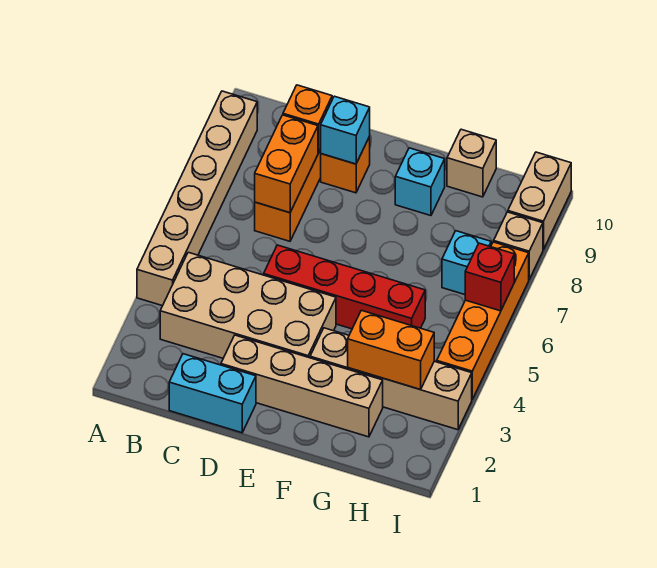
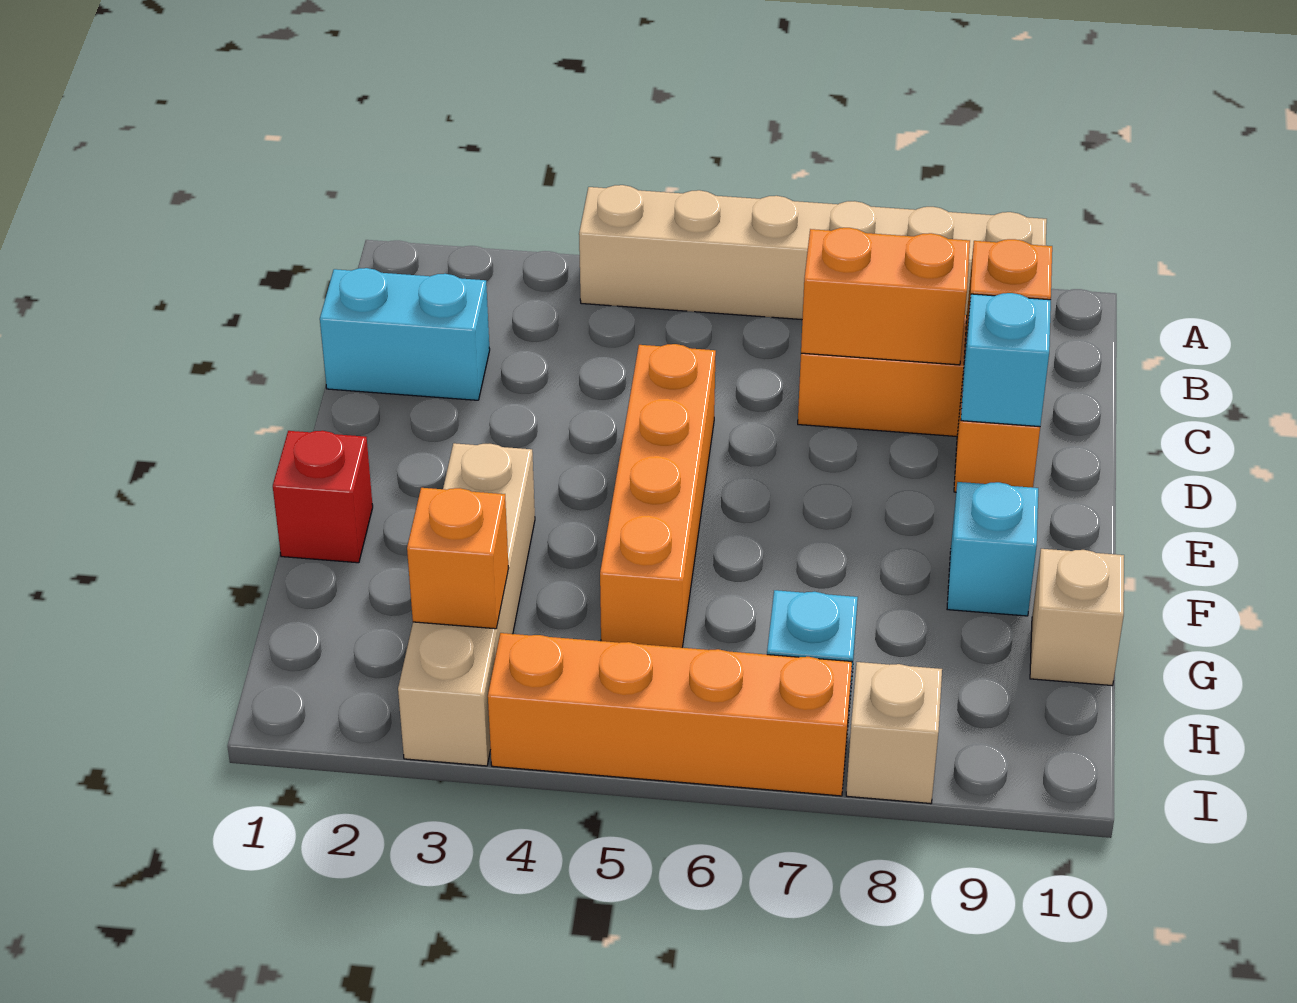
tan brick B3:E4 level 1 -> none
cyan brick C1:D1 level 1 -> cyan brick C1:C2 level 1
tan brick D2:G2 level 1 -> none
red brick D5:G5 level 1 -> orange brick D5:G5 level 1
orange brick G3:H3 level 2 -> orange brick H3 level 2
red brick I6 level 2 -> red brick F1 level 1
tan brick I9:I10 level 1 -> none

